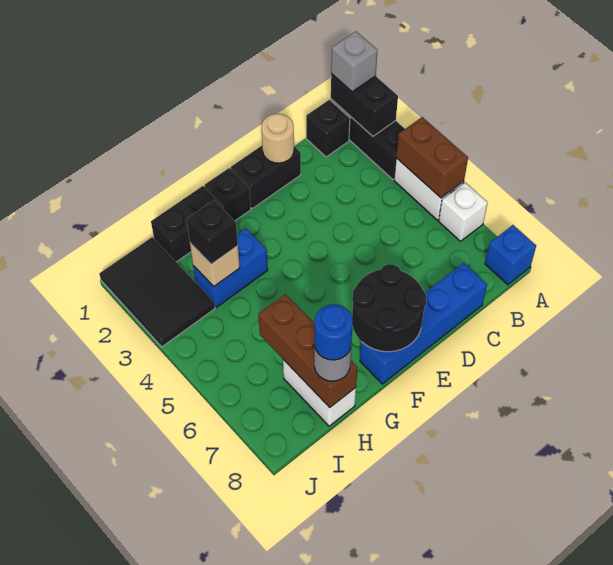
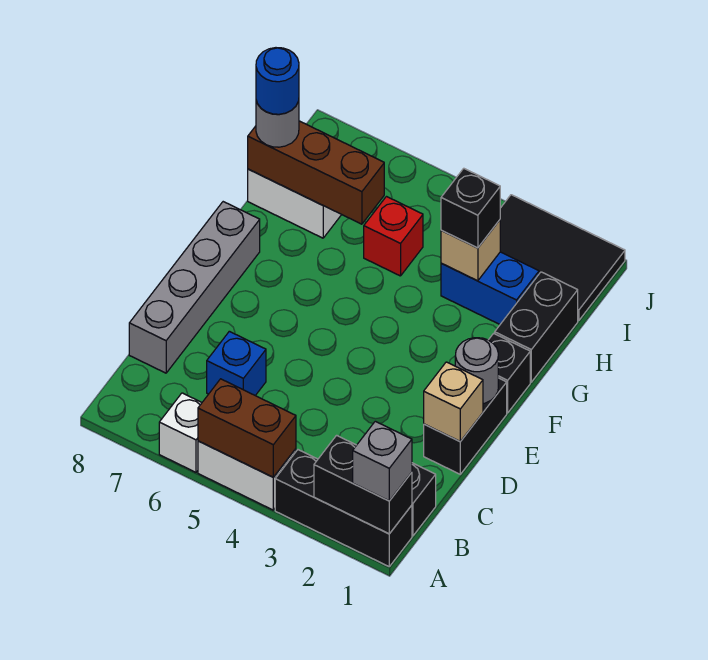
blue brick A8 level 1 -> blue brick C6 level 1
blue brick C8:F8 level 1 -> grey brick C8:F8 level 1
tan round brick D1 level 2 -> tan brick D1 level 2
none -> grey round brick E1 level 2
black round brick E7:F8 level 2 -> none
blue brick G3:H3 level 1 -> blue brick H2:H3 level 1
none -> red brick H5 level 1

